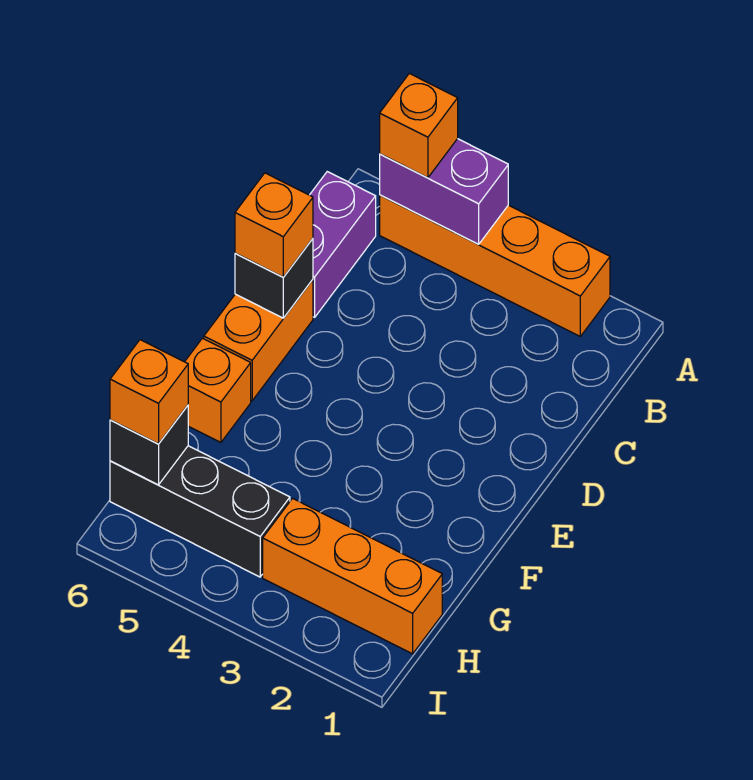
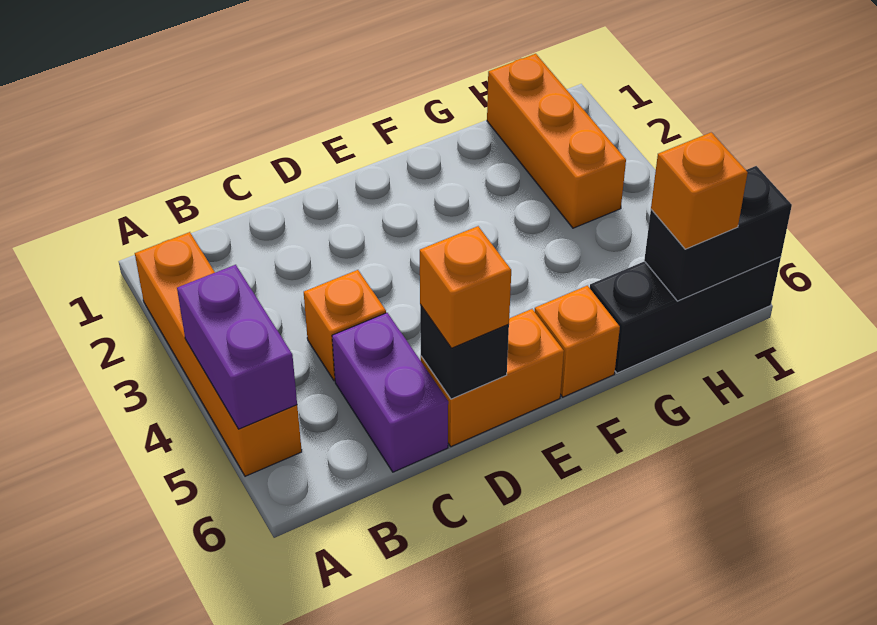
orange brick A5 level 3 -> orange brick C4 level 1
purple brick B6:C6 level 1 -> purple brick C5:C6 level 1
black brick H4:H6 level 1 -> black brick G6:I6 level 1
black brick H6 level 2 -> black brick H6:I6 level 2

